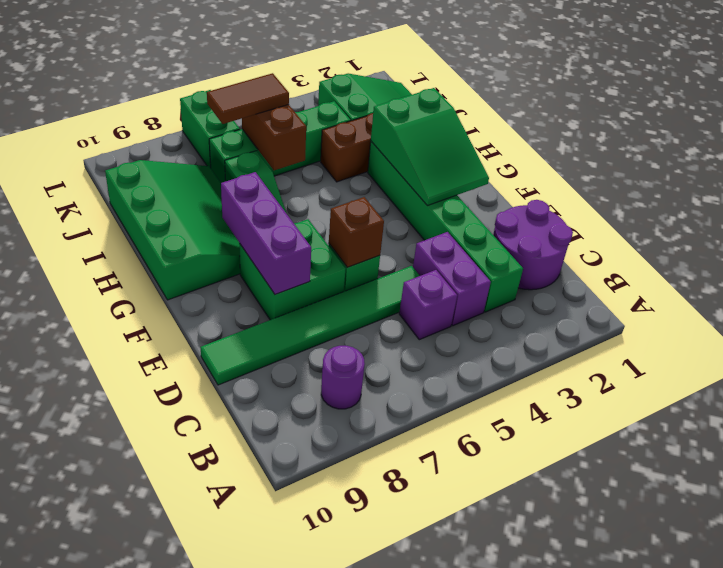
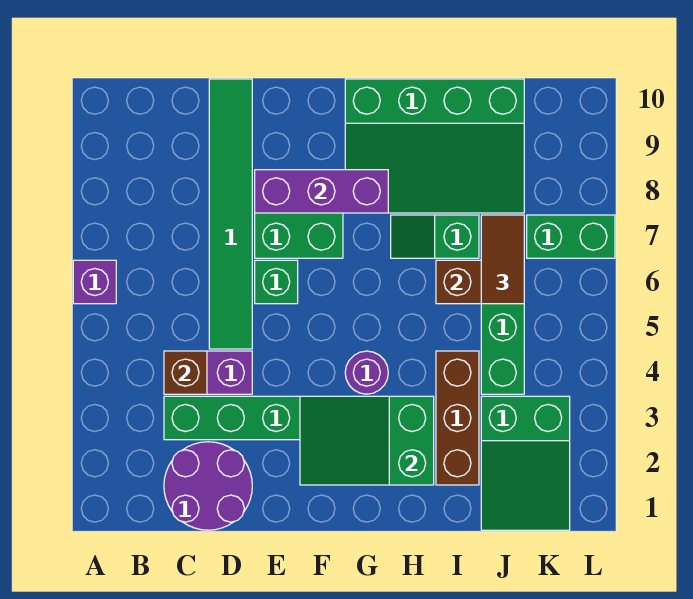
purple round brick B8 level 1 -> purple round brick G4 level 1
purple brick C5 level 1 -> purple brick A6 level 1
brown brick E6 level 2 -> brown brick C4 level 2

